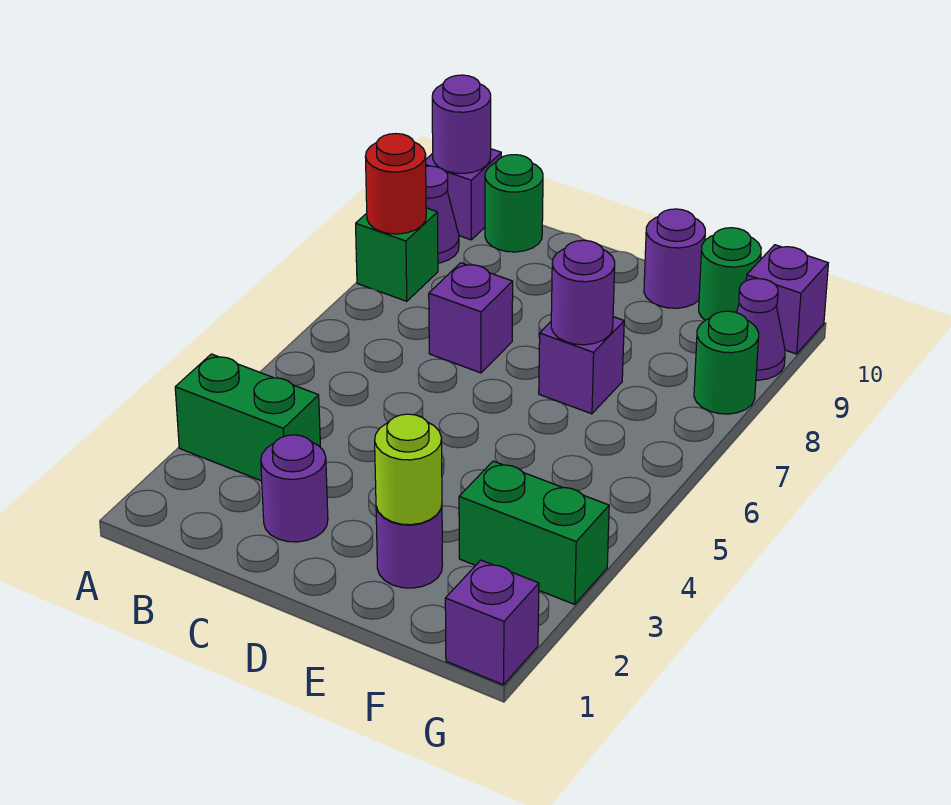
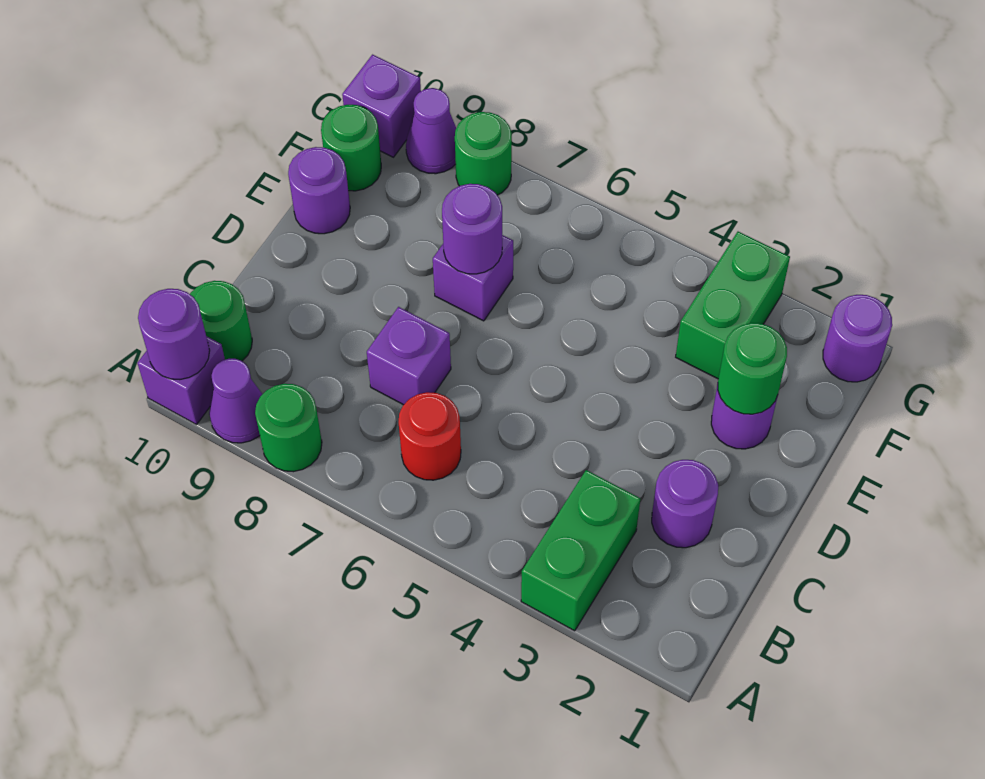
green brick A8 level 1 -> green round brick A8 level 1
red round brick A8 level 2 -> red round brick B6 level 1
lime round brick E2 level 2 -> green round brick E2 level 2
purple brick G1 level 1 -> purple round brick G1 level 1

